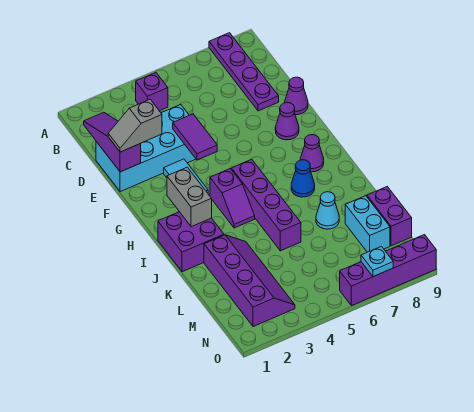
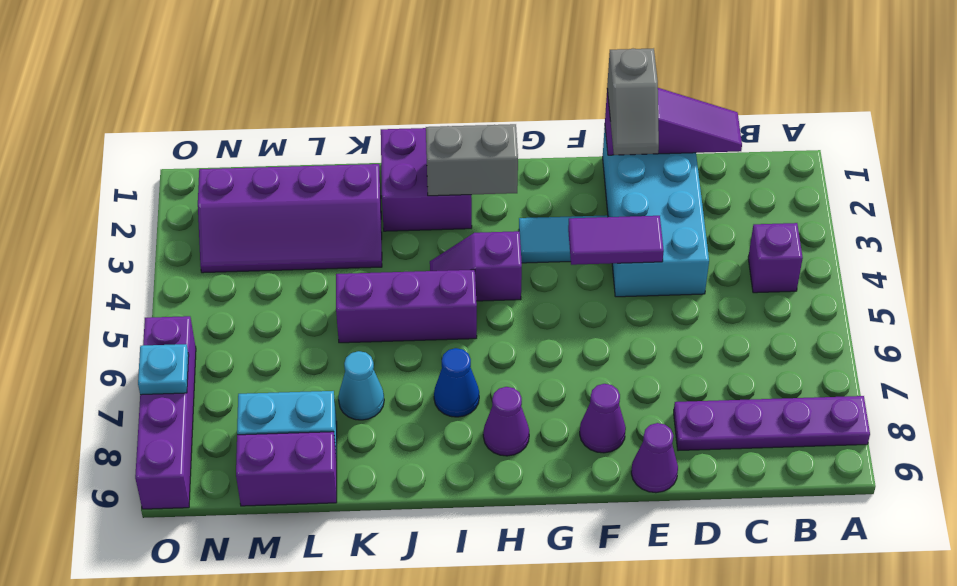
grey slope E1:E2 level 3 top 2 -> grey slope E1:E2 level 3 top 1
purple brick H5:K5 level 1 -> purple brick I5:K5 level 1

